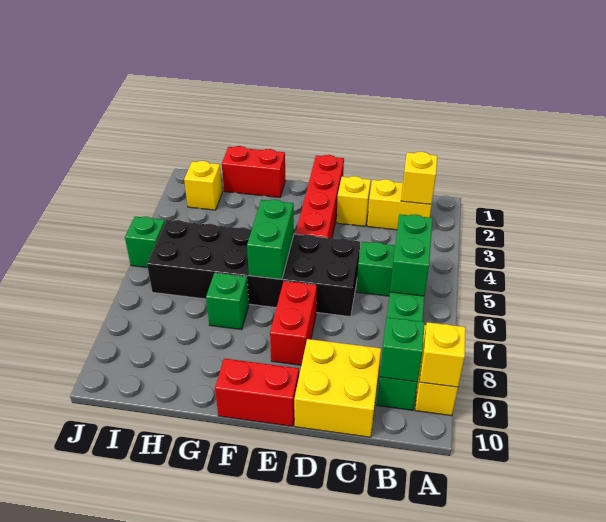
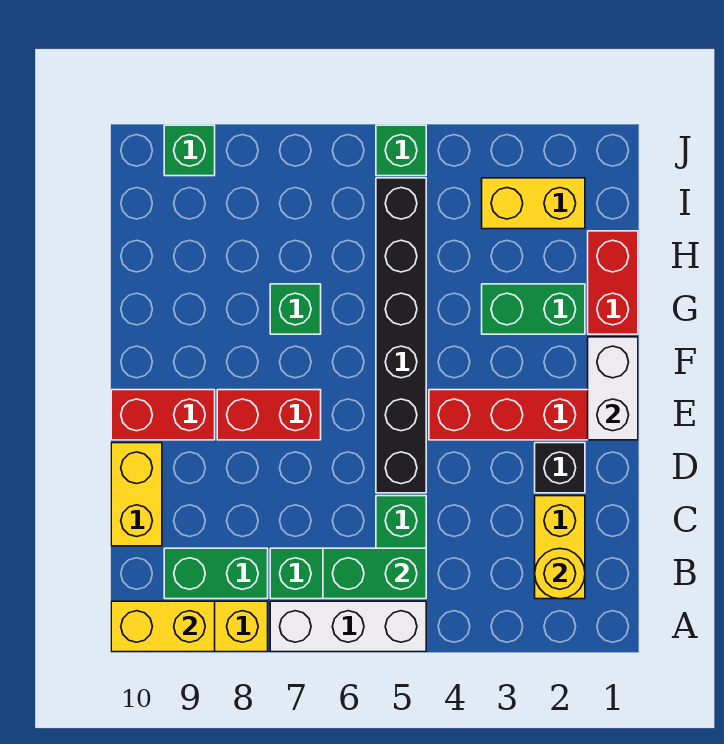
none -> white brick A5:A7 level 1
yellow brick A9 level 2 -> yellow brick A9:A10 level 2
yellow brick B2 level 2 -> yellow round brick B2 level 2
green brick B9 level 2 -> green brick J9 level 1
yellow brick C9:D10 level 1 -> yellow brick C10:D10 level 1
yellow brick D2 level 1 -> black brick D2 level 1
black brick D5:I6 level 1 -> black brick D5:I5 level 1
none -> white brick E1:F1 level 2
red brick E10:F10 level 1 -> red brick E9:E10 level 1
green brick F5:F6 level 2 -> green brick G2:G3 level 1
yellow brick I2 level 1 -> yellow brick I2:I3 level 1

